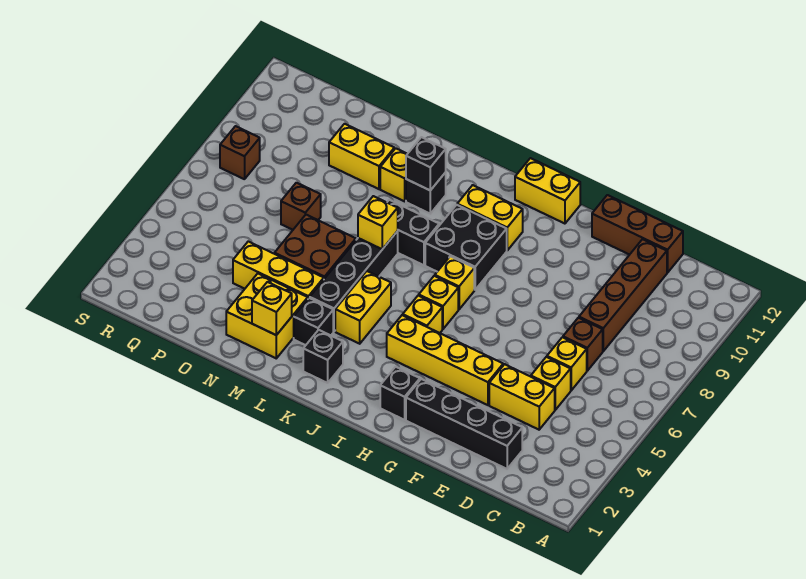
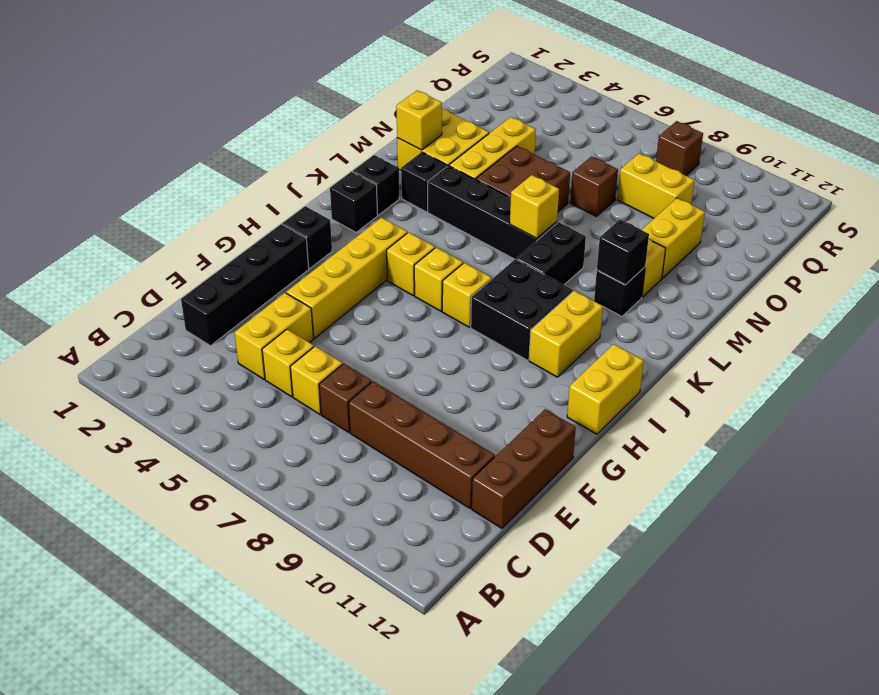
none -> black brick J2 level 1
yellow brick K4:K5 level 1 -> yellow brick P8:P9 level 1

